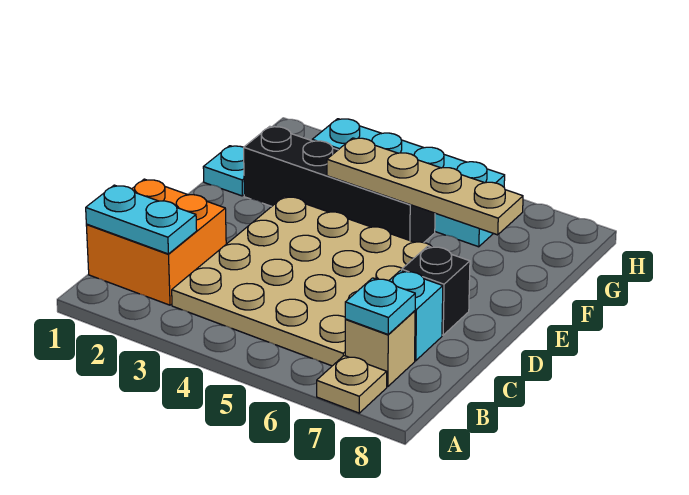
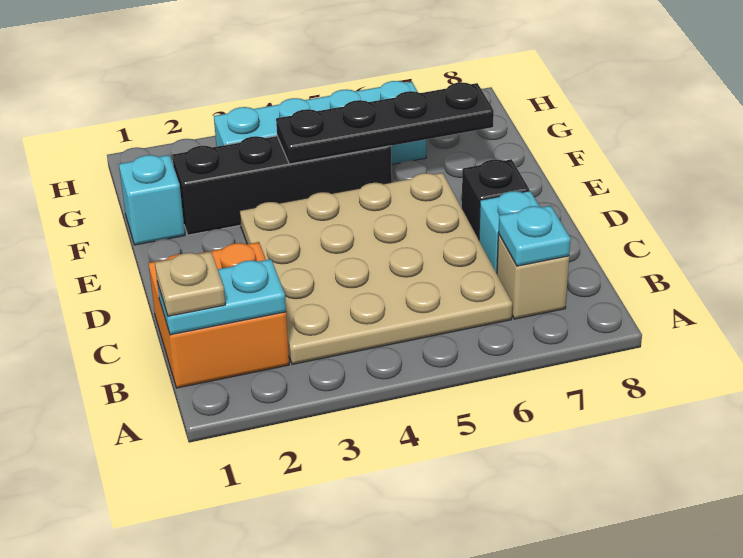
tan plate A7 level 1 -> tan plate B1 level 3
cyan plate F1 level 1 -> cyan brick F1 level 1
tan plate F4:F7 level 2 -> black plate F4:F7 level 2

